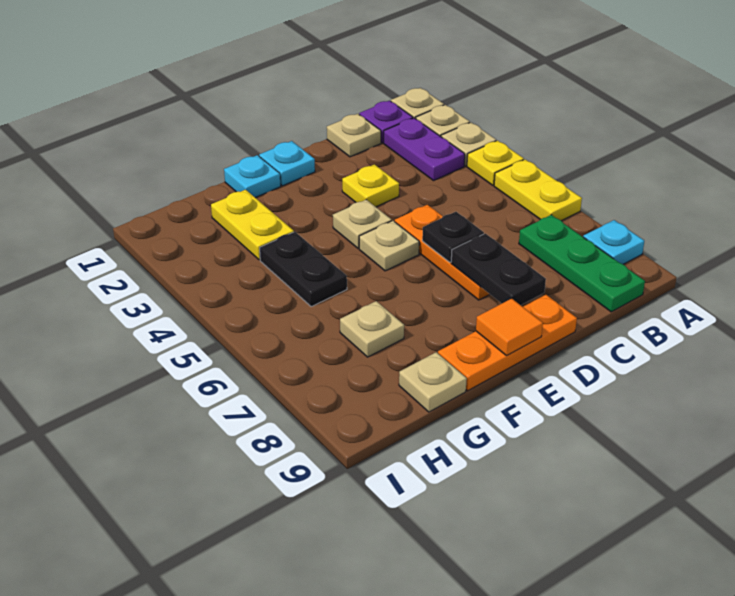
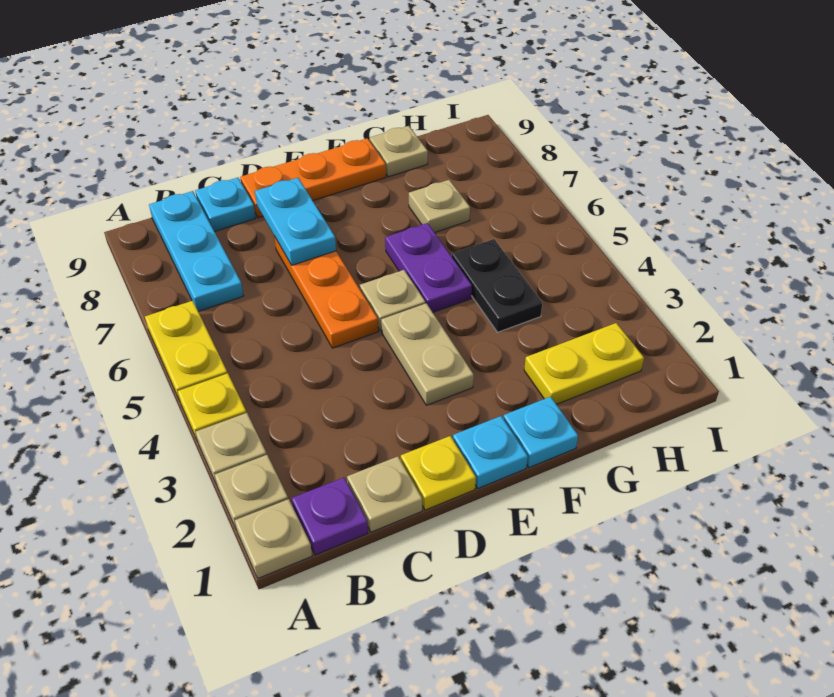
cyan plate A8 level 1 -> cyan plate C9 level 1
purple plate B2:B3 level 1 -> purple plate F5:F6 level 1
green plate B7:B9 level 1 -> cyan plate B7:B9 level 1
yellow plate D3 level 1 -> yellow plate D1 level 1
black plate D6 level 2 -> none
black plate D7:D8 level 2 -> cyan plate D7:D8 level 2
tan plate E4 level 1 -> tan plate E3:E4 level 1
orange tile E9 level 2 -> none
yellow plate G2:G3 level 1 -> yellow plate G2:H2 level 1

